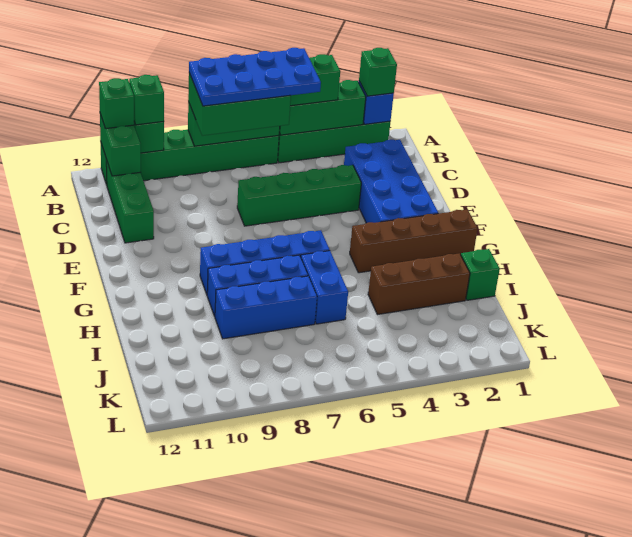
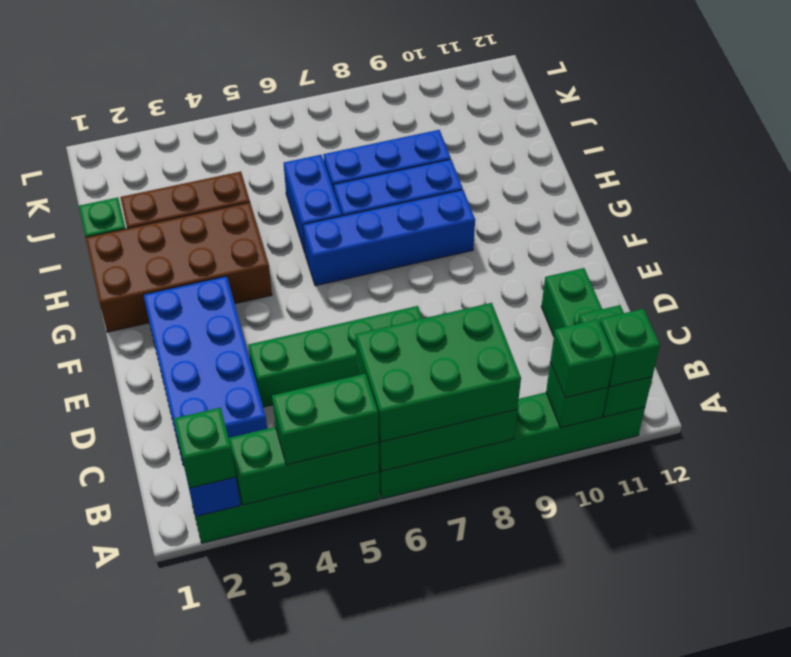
blue plate A5:B8 level 4 -> none
brown brick G1:G4 level 1 -> brown brick G1:H4 level 1

